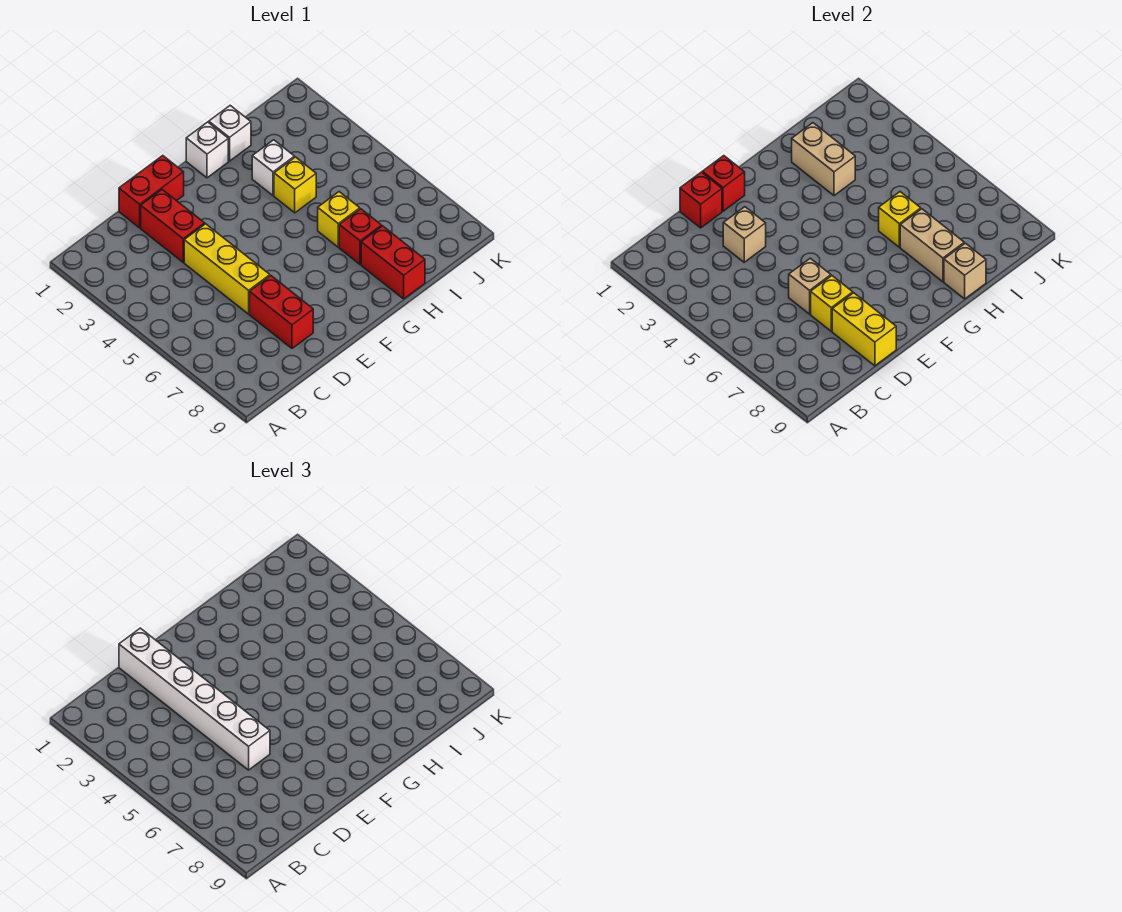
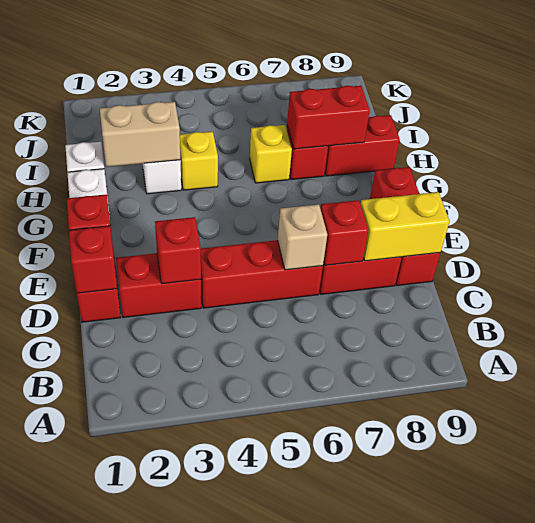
white brick D1:D6 level 3 -> none
tan brick D3 level 2 -> red brick D3 level 2
yellow brick D4:D6 level 1 -> red brick D4:D6 level 1
yellow brick D7 level 2 -> red brick D7 level 2
none -> red brick D9:F9 level 1
yellow brick H6 level 2 -> none
tan brick H7:H8 level 2 -> red brick H7:H8 level 2
tan brick H9 level 2 -> none

